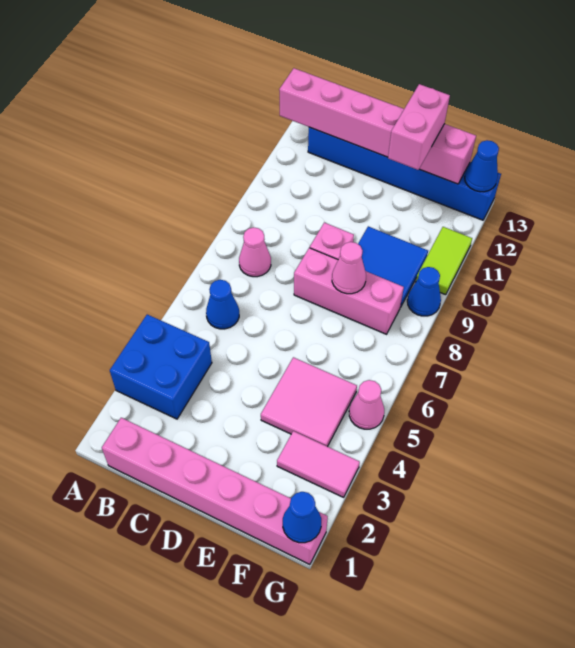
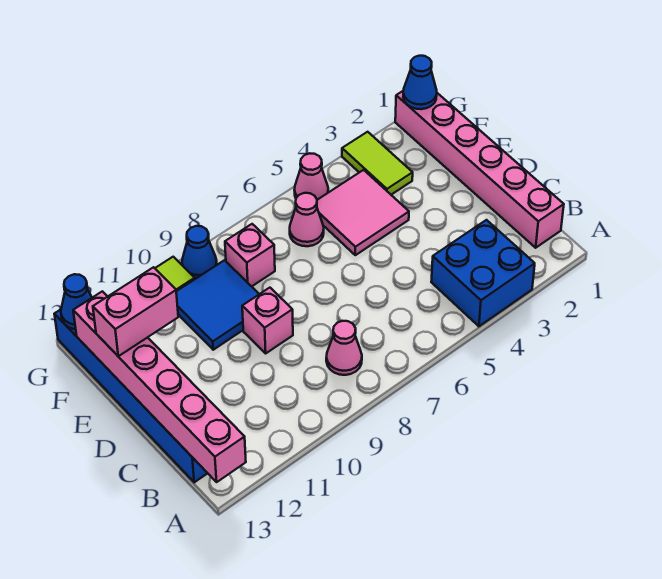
blue cone B6 level 1 -> none
pink brick D8:F8 level 1 -> pink brick F8 level 1
pink cone E8 level 2 -> pink cone F6 level 1
pink tile F3:G3 level 1 -> lime tile F3:G3 level 1

